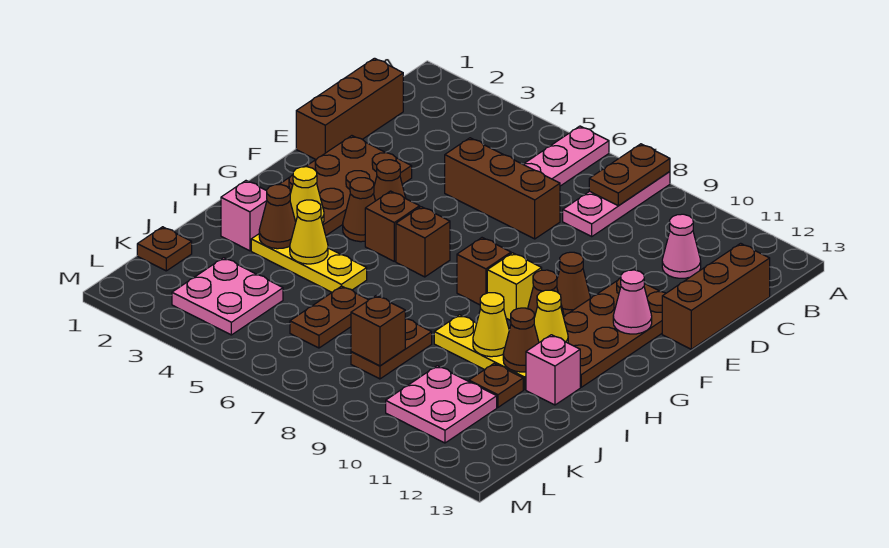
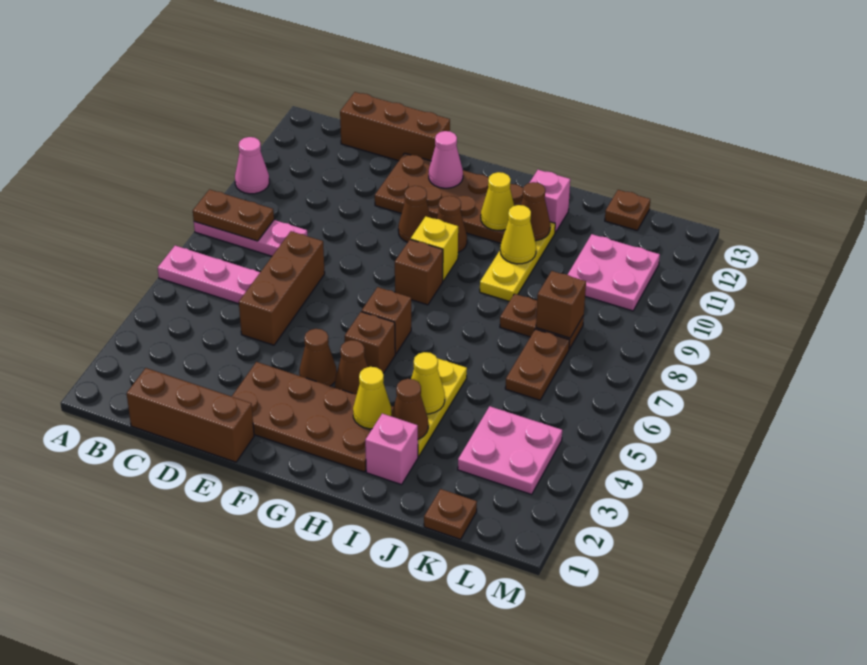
pink cone C11 level 1 -> pink cone A10 level 1
brown plate J6:K6 level 1 -> brown plate K6:K7 level 1
brown plate J11 level 1 -> brown plate K13 level 1

